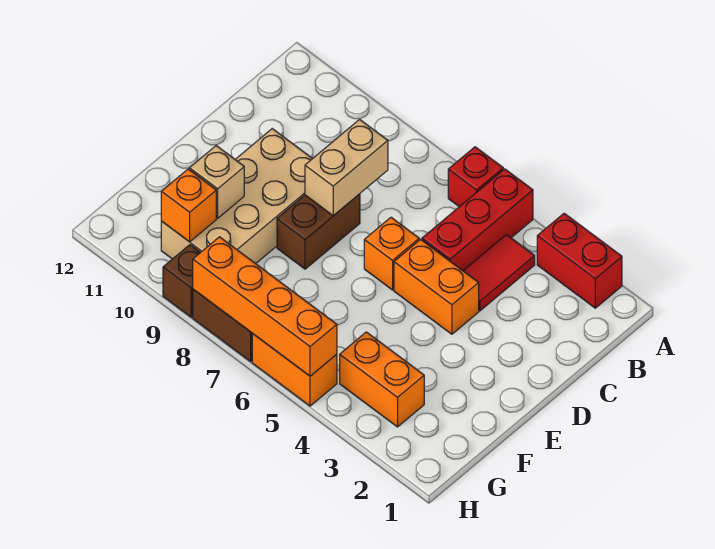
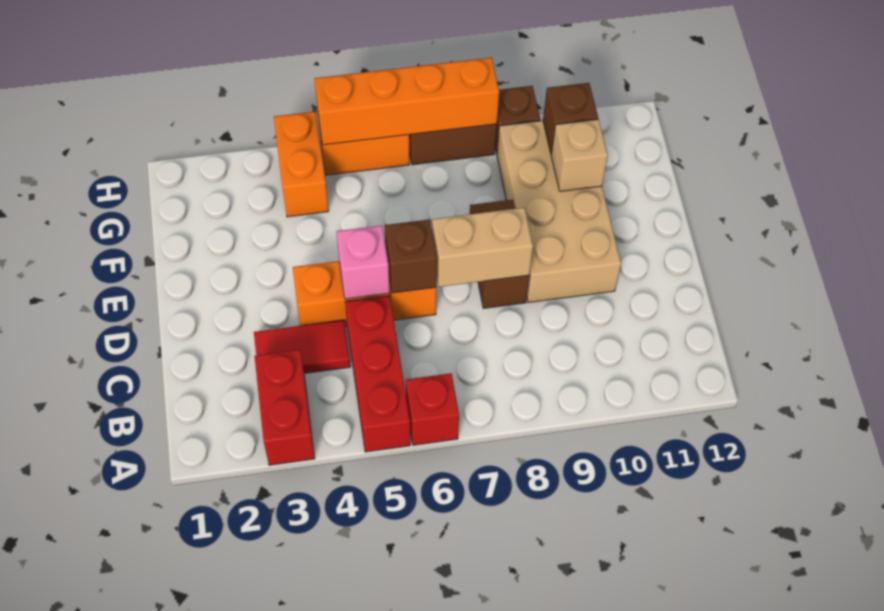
red brick A2:A3 level 1 -> red brick A3:B3 level 1
red tile B4:C4 level 1 -> red tile C3:C4 level 1
tan brick C8:D8 level 2 -> tan brick D7:D8 level 2
none -> pink brick D5 level 2
none -> brown brick D6 level 2
orange brick G3:G4 level 1 -> orange brick G4:H4 level 1
orange brick G10 level 2 -> brown brick G10 level 2

